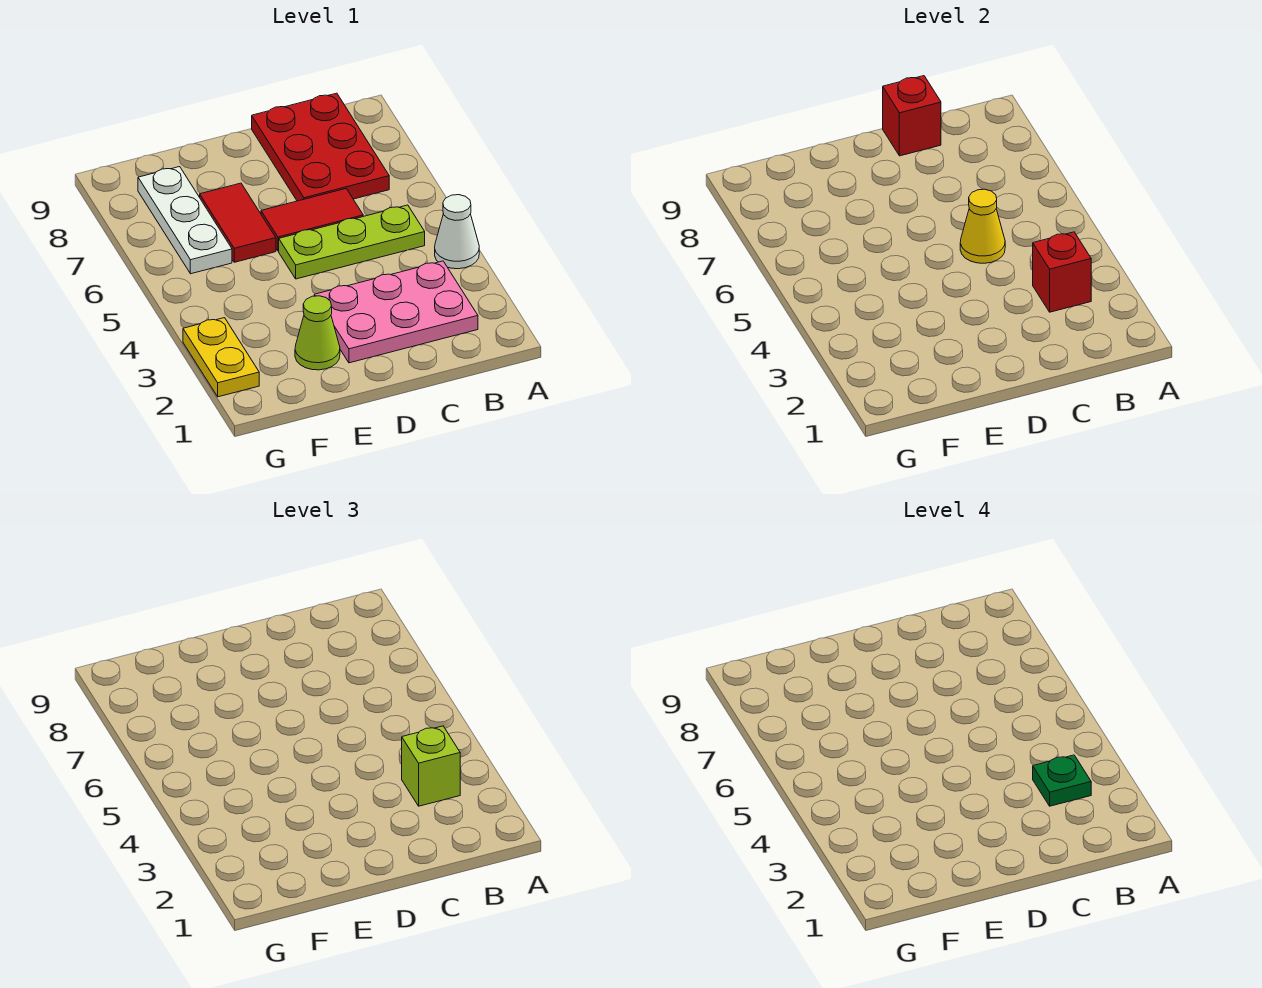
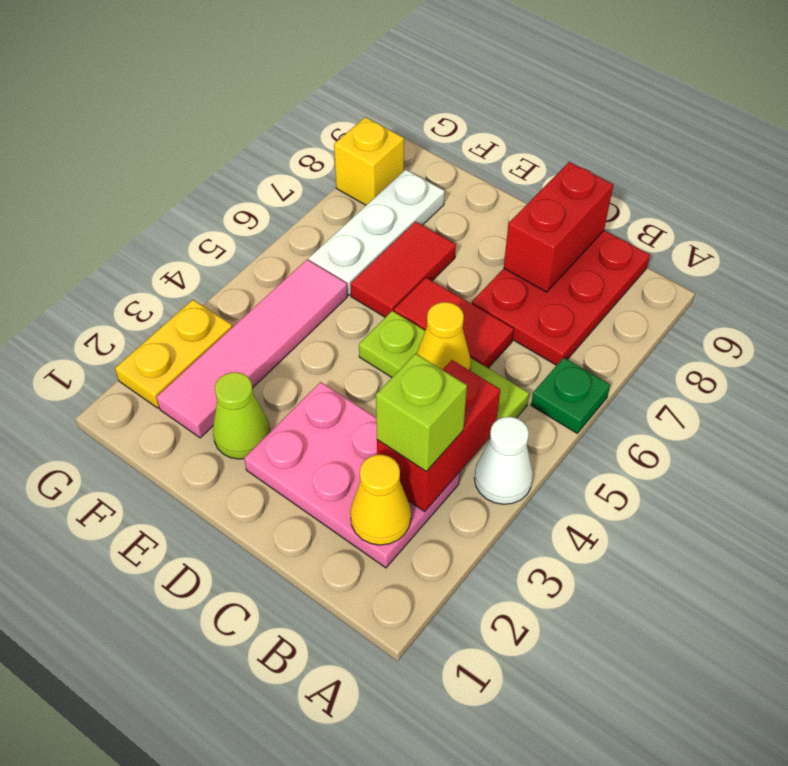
none -> yellow cone B2 level 2
red brick B3 level 2 -> red brick B3:B4 level 2
green plate B3 level 4 -> green plate A6 level 1
red brick C9 level 2 -> red brick C8:C9 level 2
none -> pink tile F2:F5 level 1
none -> yellow brick G8 level 1

